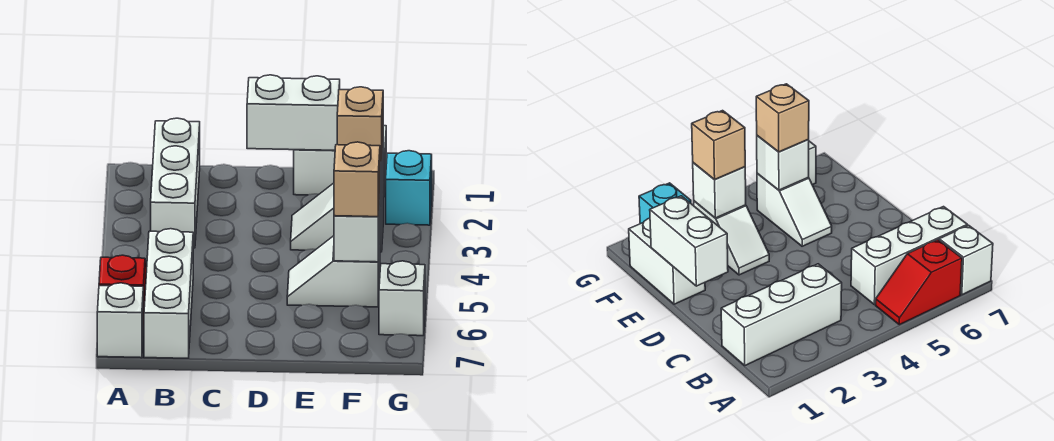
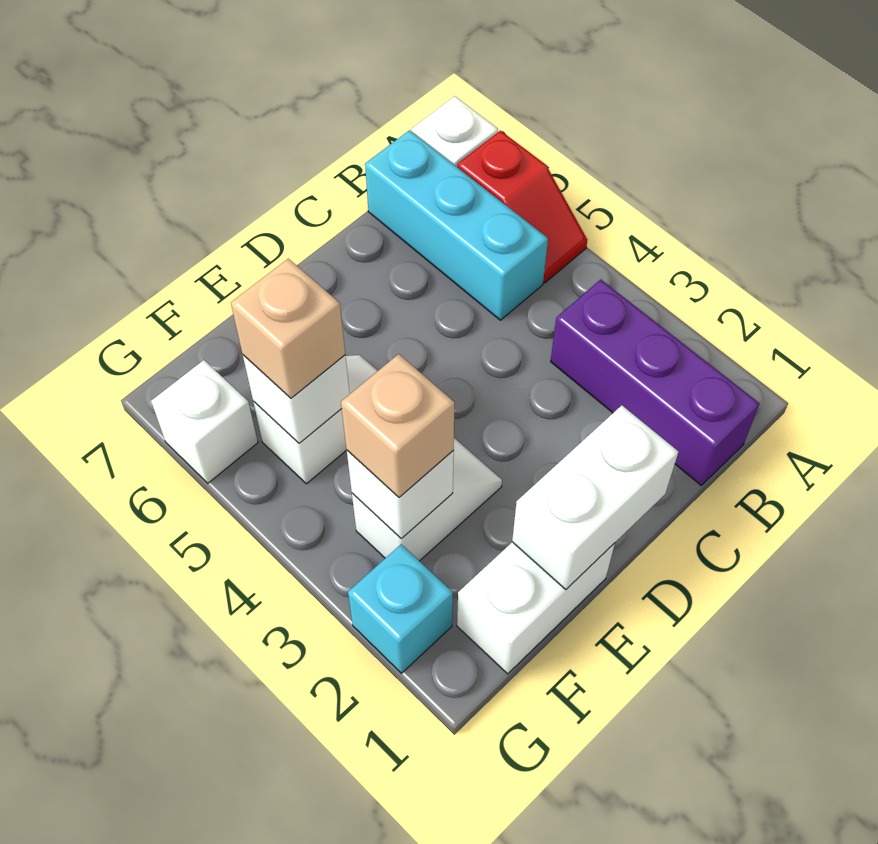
white brick B1:B3 level 1 -> purple brick B1:B3 level 1
white brick B5:B7 level 1 -> cyan brick B5:B7 level 1

